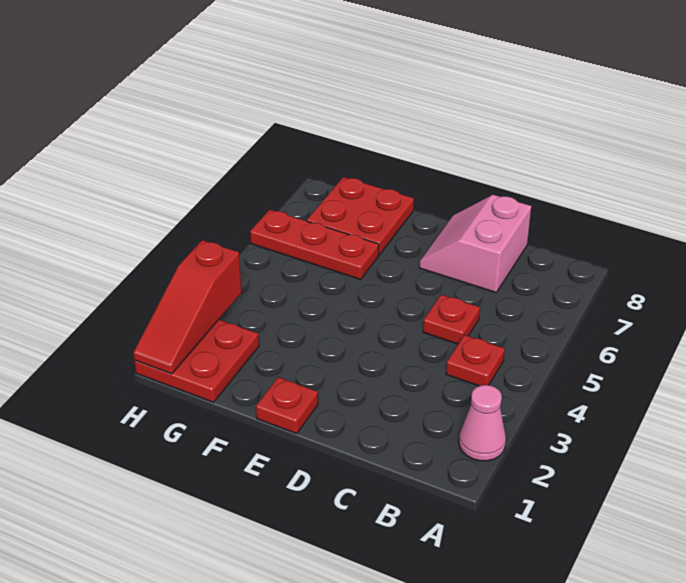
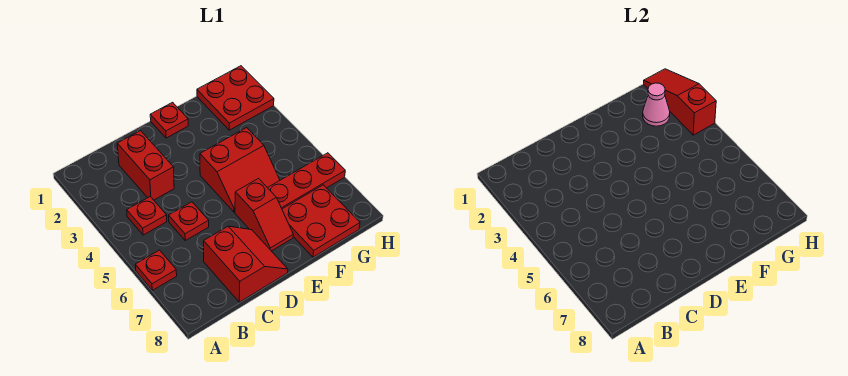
pink cone A2 level 1 -> pink cone G2 level 2
none -> red plate A6 level 1
none -> red brick C2:C3 level 1
pink slope C7:D8 level 1 top C -> red slope C7:D8 level 1 top C
none -> red slope E4:F5 level 1 top 4
none -> red slope E6:E7 level 1 top 6

